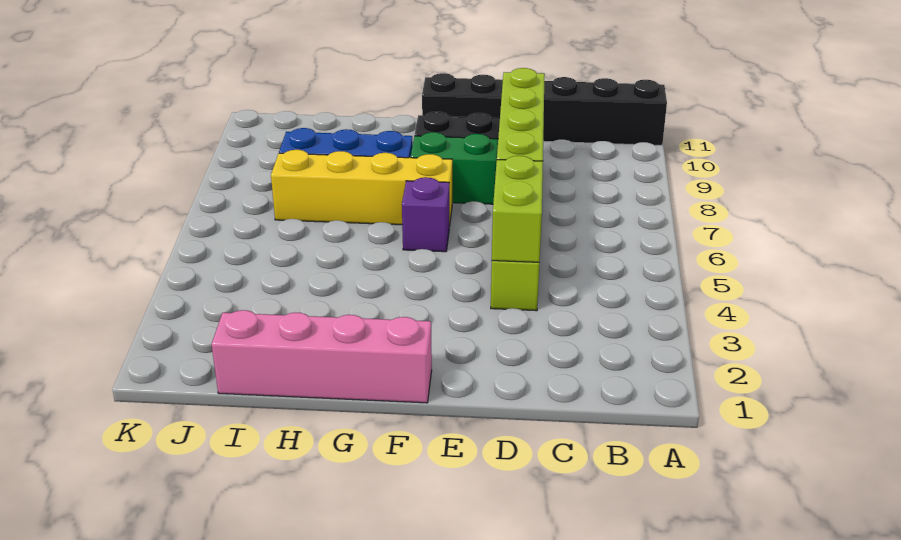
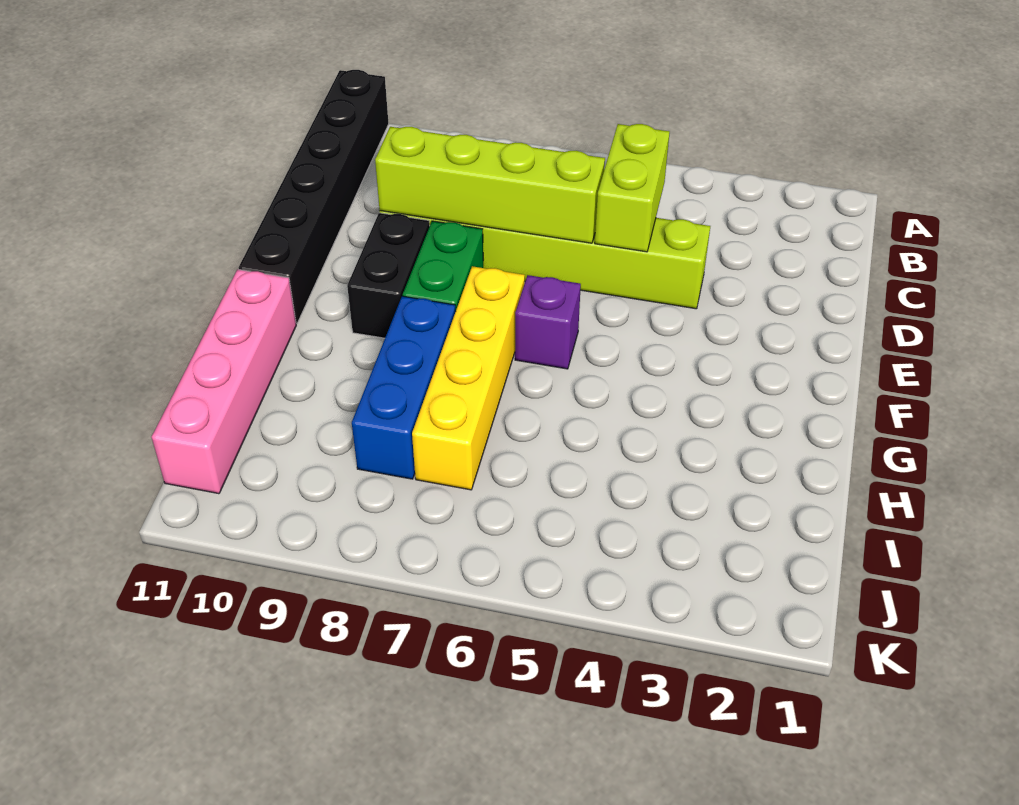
lime brick D4:D5 level 2 -> lime brick C5:D5 level 2
pink brick F1:I1 level 1 -> pink brick G11:J11 level 1

